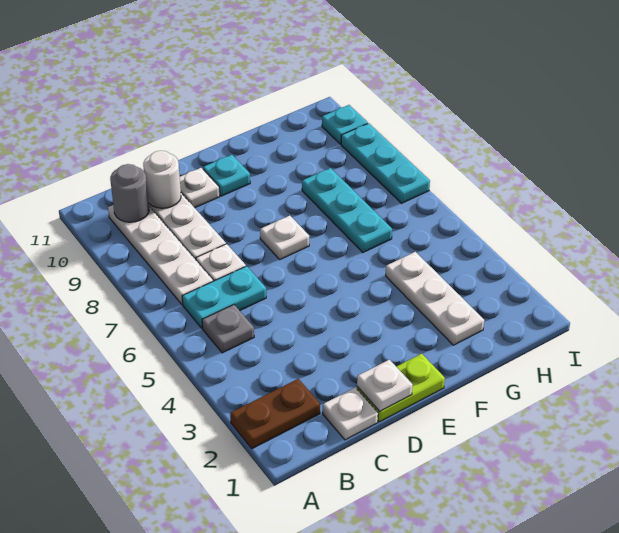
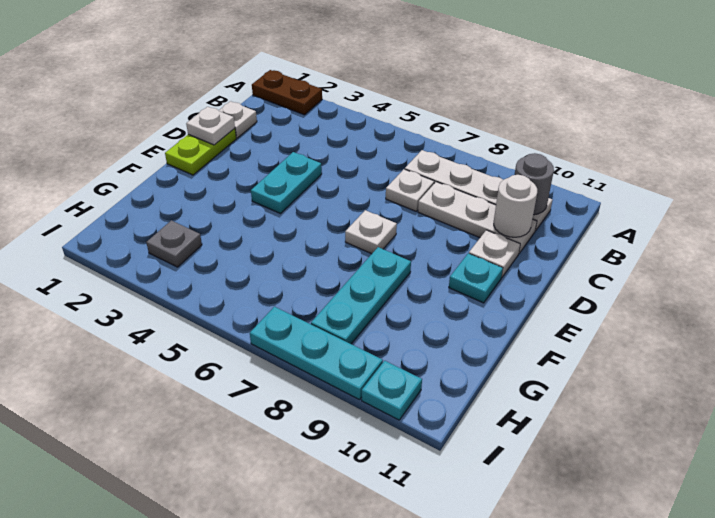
brown plate A2:B2 level 1 -> brown plate A1:A2 level 1
grey plate B5 level 1 -> grey plate H3 level 1
cyan plate B6:C6 level 1 -> cyan plate D4:E4 level 1
white plate G2:G4 level 1 -> none
cyan plate G6:G8 level 1 -> cyan plate F8:H8 level 1

